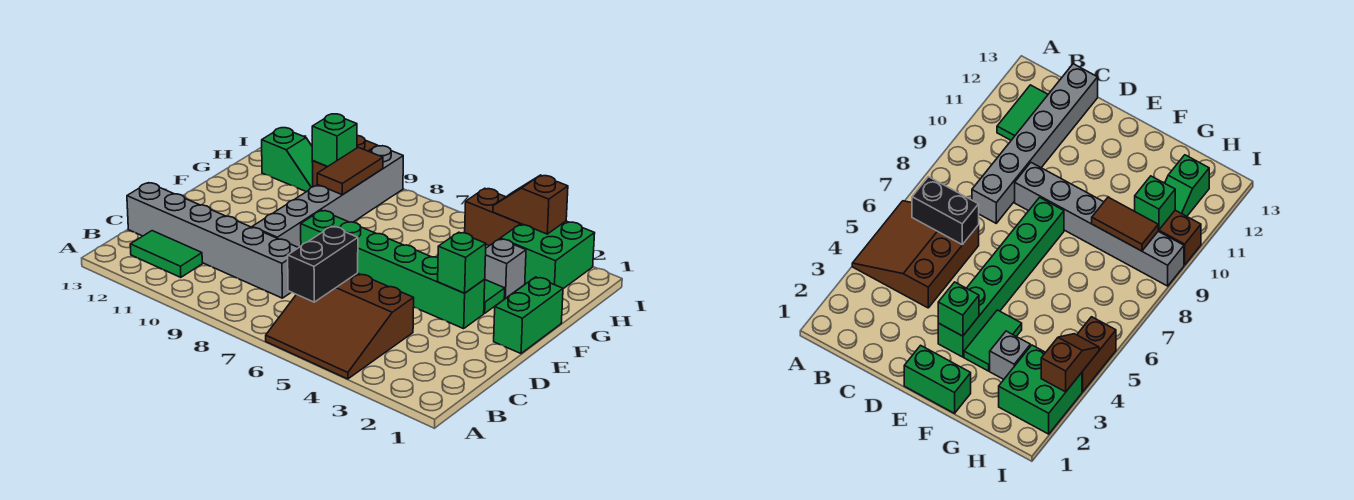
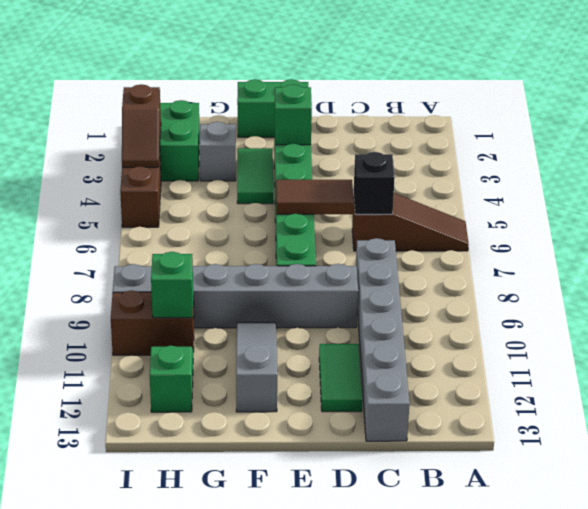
brown slope A4:C6 level 1 top C -> brown slope A6:C6 level 1 top C
black brick B6:C6 level 2 -> black brick C6 level 2
green tile B11:B12 level 1 -> green tile D11:D12 level 1
none -> grey slope F10:F12 level 1 top 12
brown tile G9:H9 level 2 -> brown tile D6:E6 level 2

